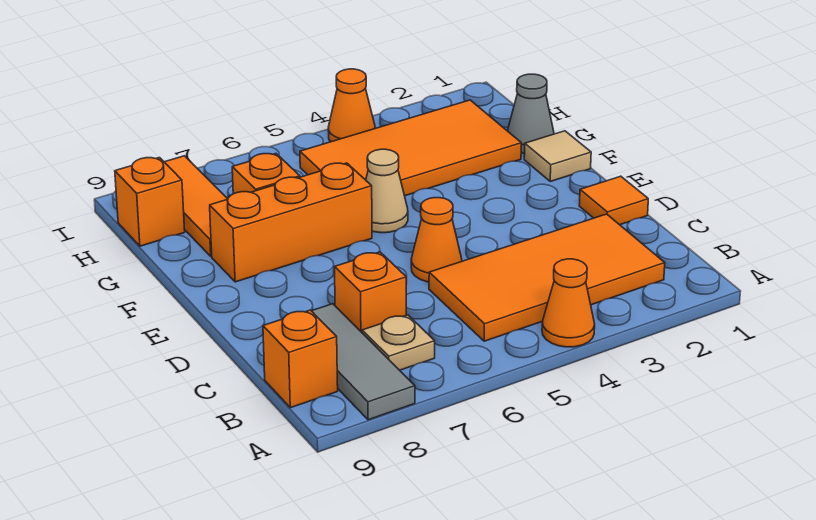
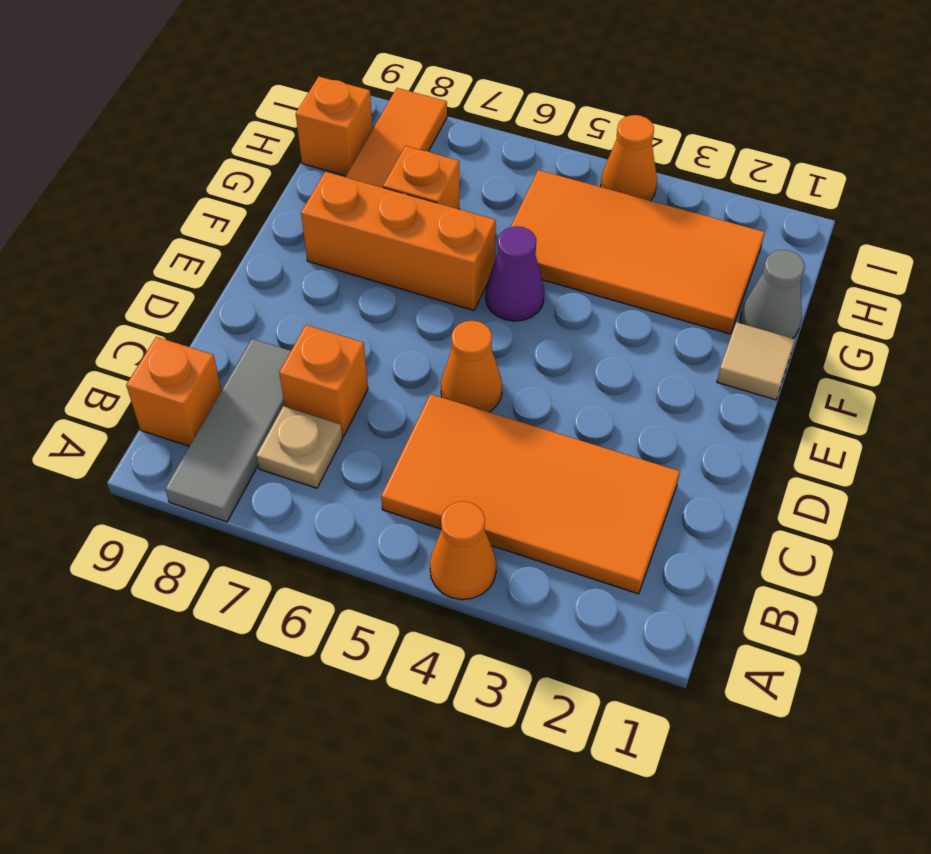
orange tile D1 level 1 -> none
tan cone F5 level 1 -> purple cone F5 level 1

